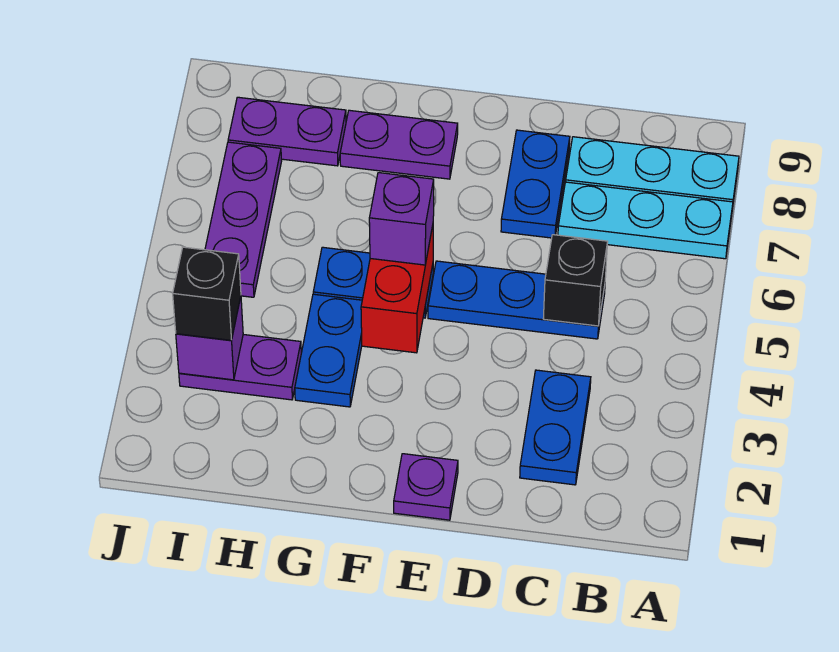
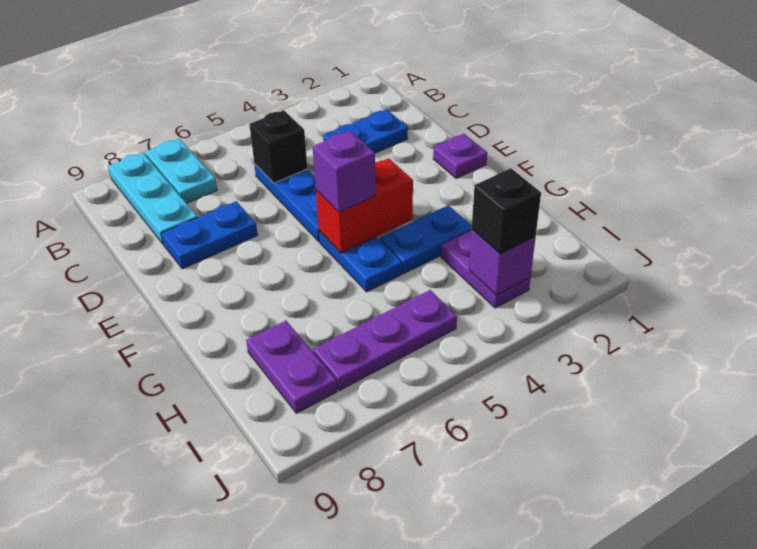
cyan plate A7:C7 level 1 -> cyan plate A7:B7 level 1
purple plate F8:G8 level 1 -> none

